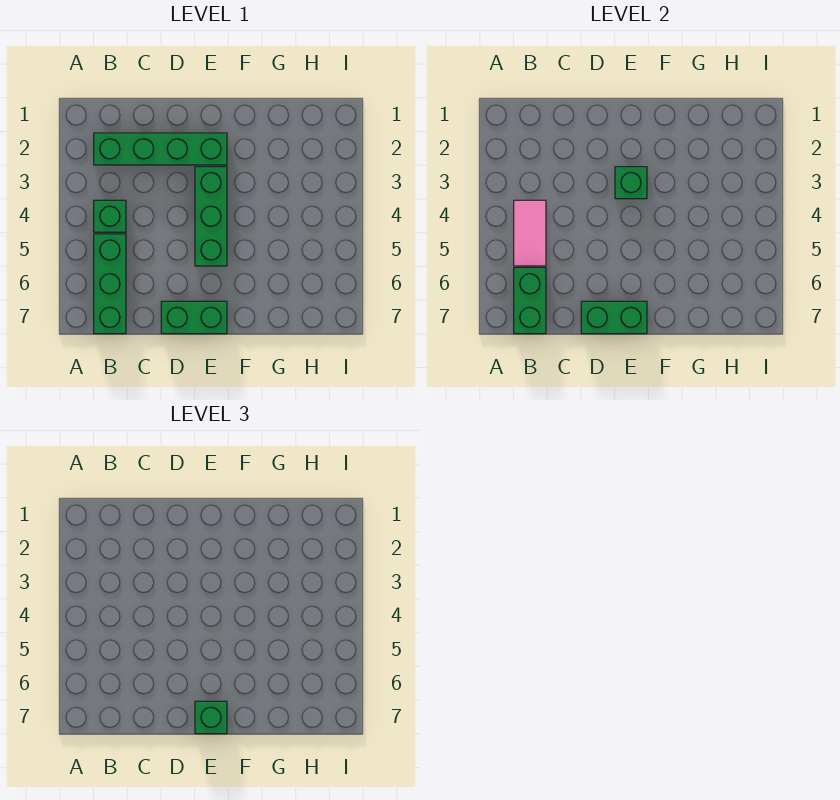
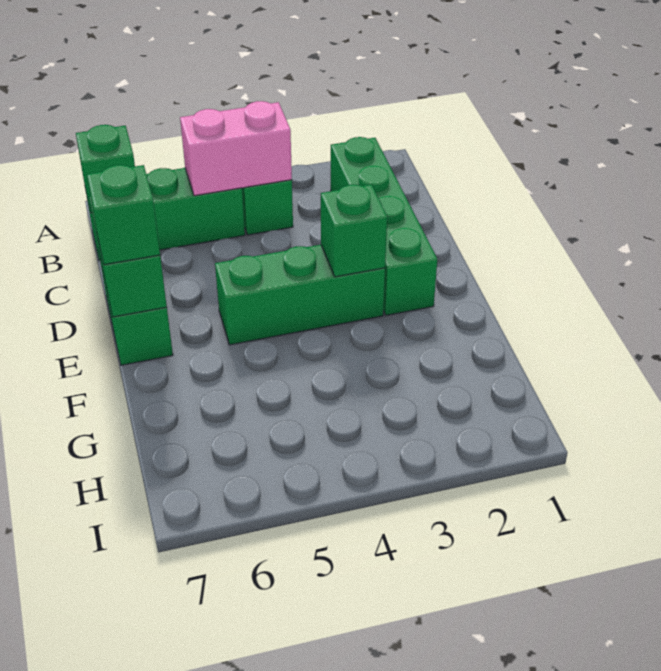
pink tile B4:B5 level 2 -> pink brick B4:B5 level 2
green brick B6:B7 level 2 -> green brick B7 level 2

